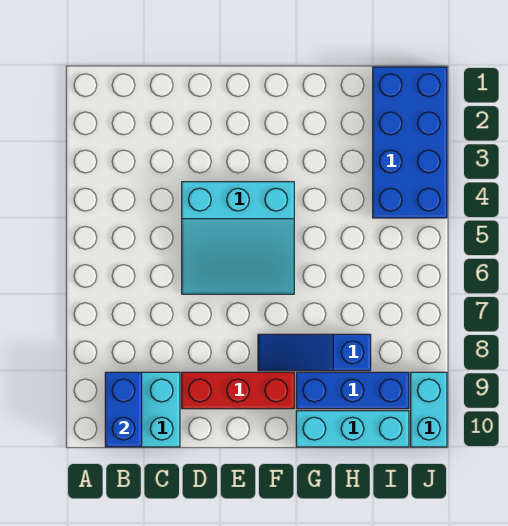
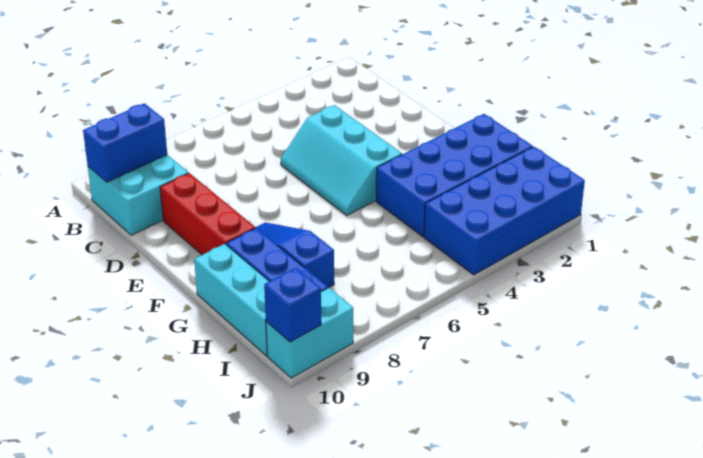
cyan slope D4:F6 level 1 top 4 -> cyan slope D4:F5 level 1 top 4
none -> blue brick G1:H4 level 1
none -> blue brick J10 level 2

